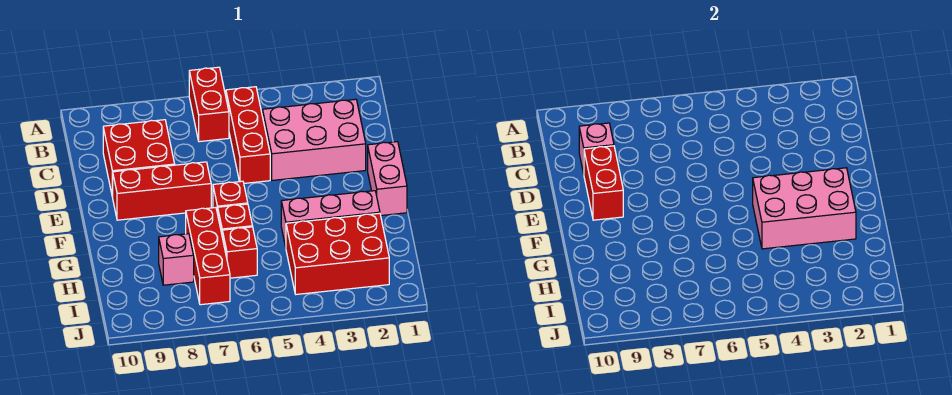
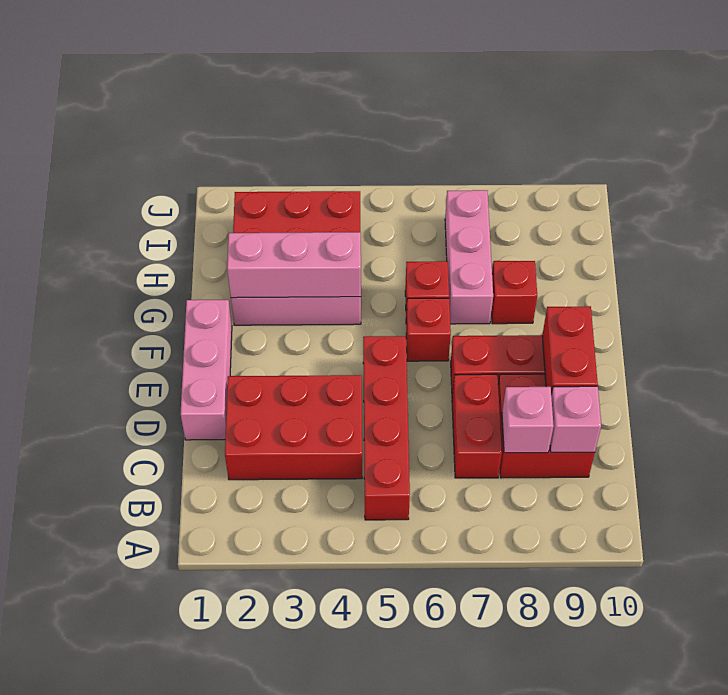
red brick A6:B6 level 1 -> red brick C7:D7 level 1
red brick B5:D5 level 1 -> red brick B5:E5 level 1
pink brick C2:D4 level 1 -> red brick C2:D4 level 1
pink brick E1:F1 level 1 -> pink brick D1:F1 level 1
pink brick F2:G4 level 2 -> pink brick G2:G4 level 2
red brick G7:I7 level 1 -> pink brick G7:I7 level 1
red brick H6 level 1 -> red brick G8 level 1
pink brick H8 level 1 -> pink brick C8 level 2

